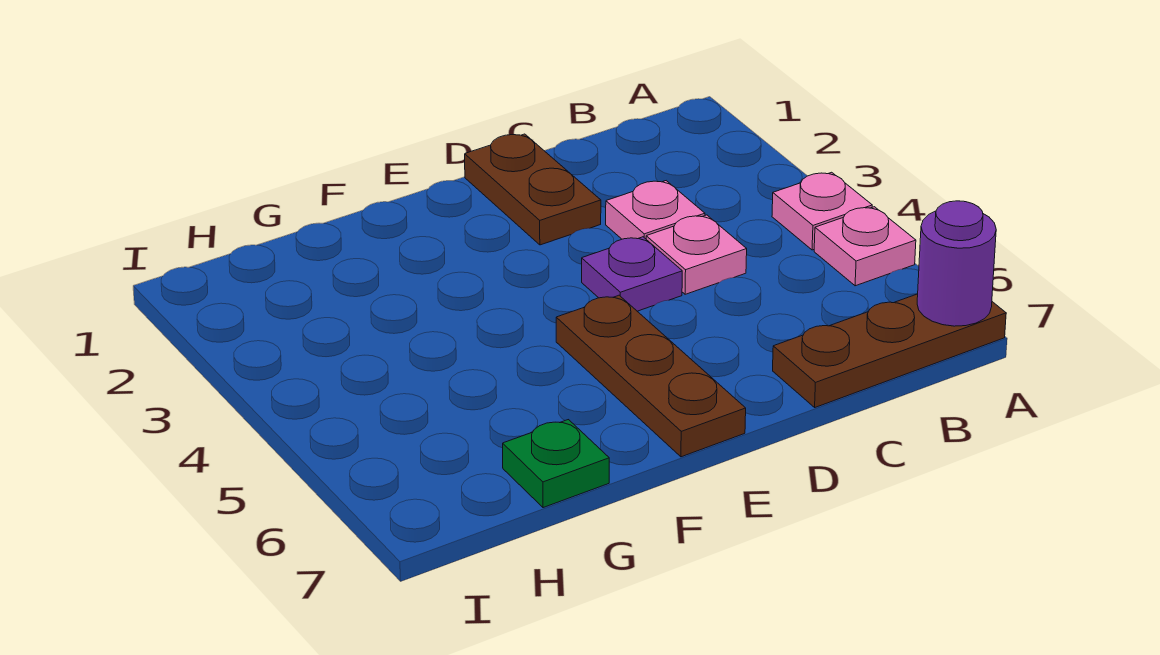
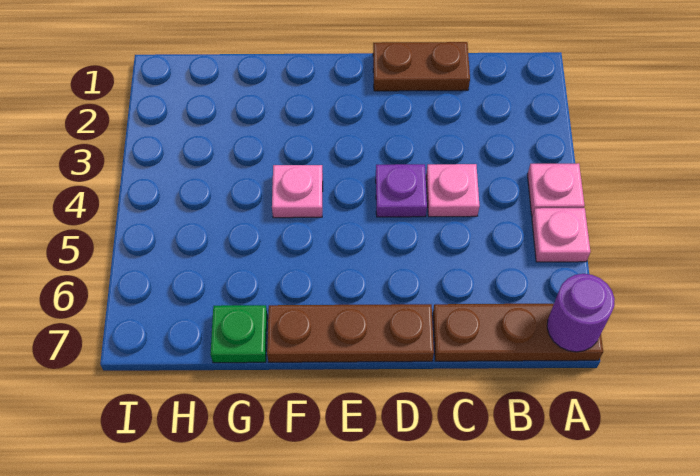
pink plate C3 level 1 -> pink plate F4 level 1
brown plate D1:D2 level 1 -> brown plate C1:D1 level 1
brown plate E5:E7 level 1 -> brown plate D7:F7 level 1

